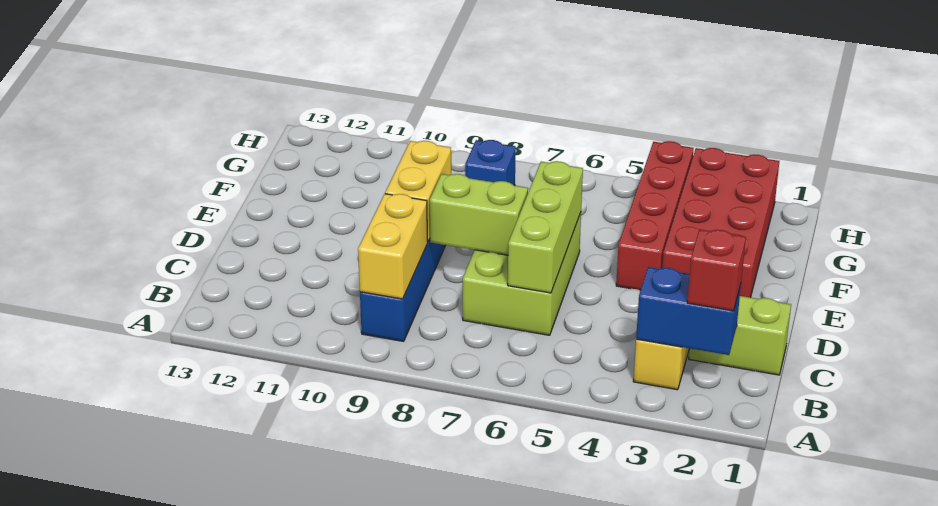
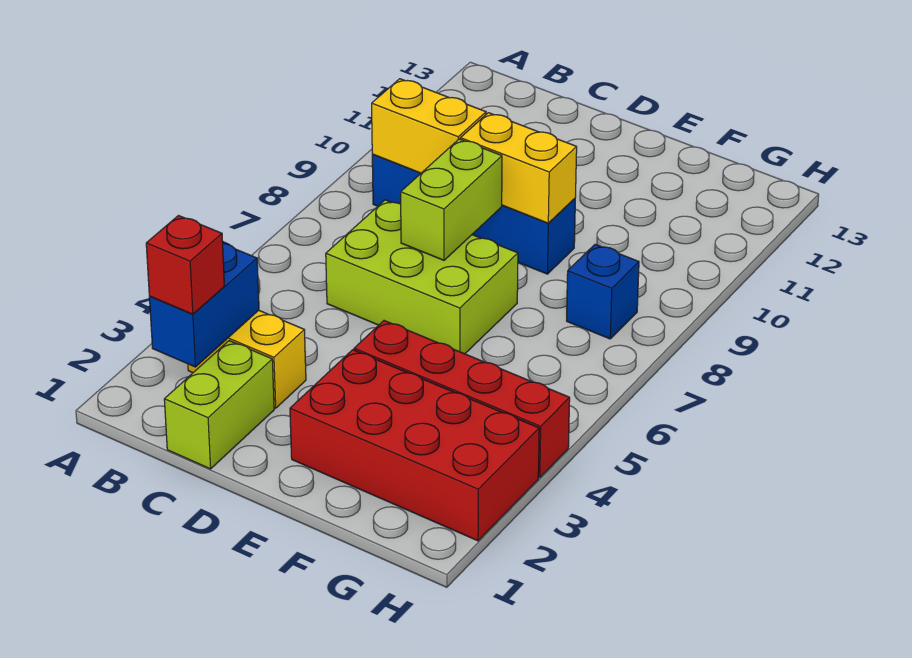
lime brick C6:E6 level 2 -> none

